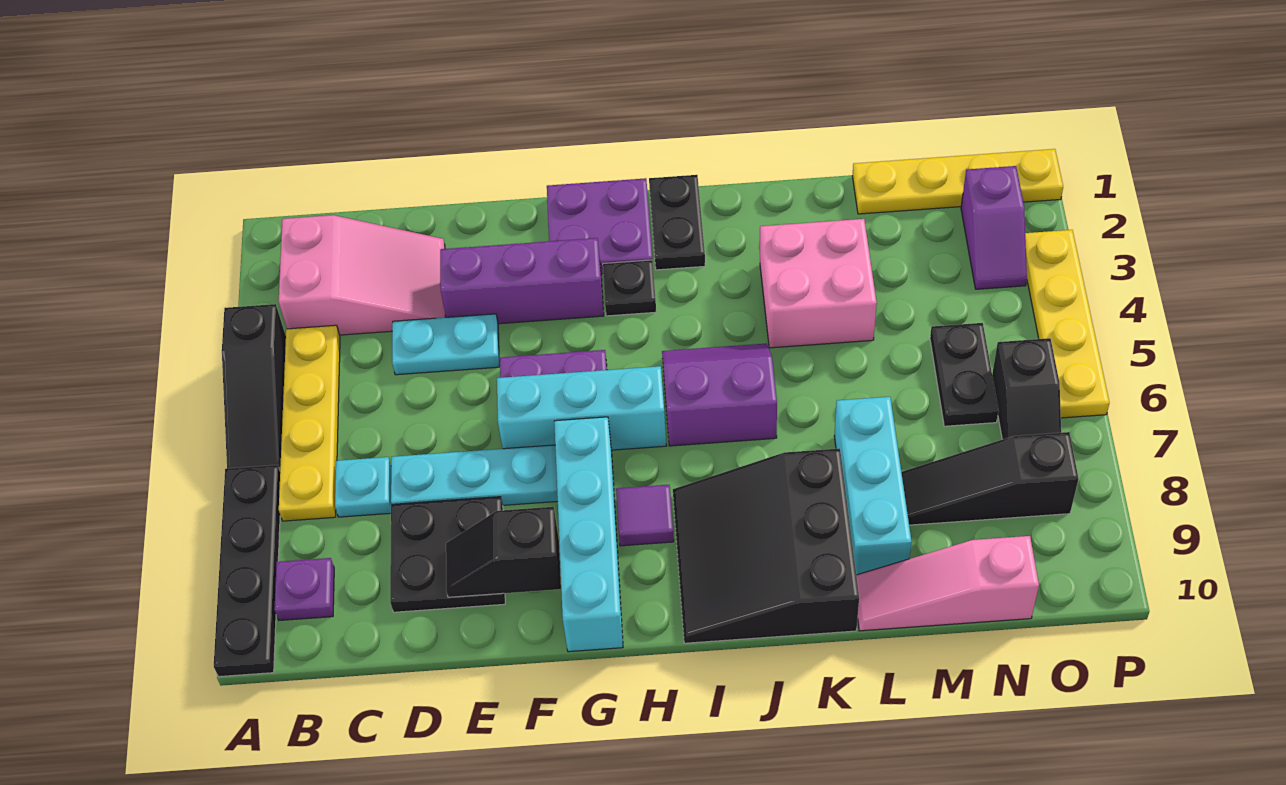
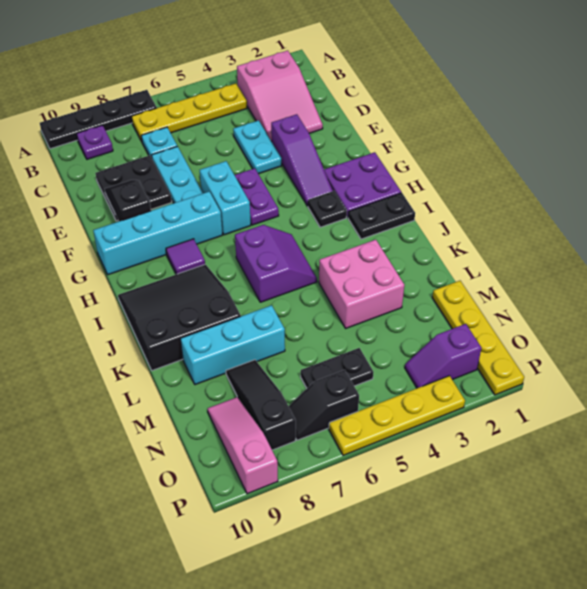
black slope A4:A6 level 1 top 4 -> none
purple brick E3:G3 level 1 -> purple slope E3:G3 level 1 top E
cyan brick F6:H6 level 1 -> cyan brick F6:G6 level 1
pink slope L10:N10 level 1 top N -> pink slope N9:P9 level 1 top P

